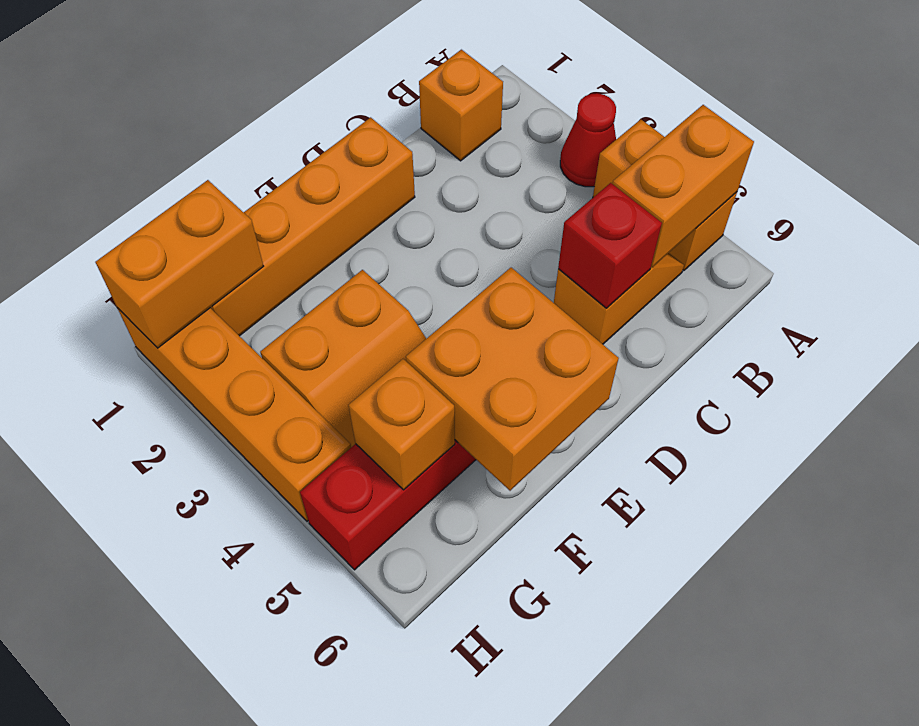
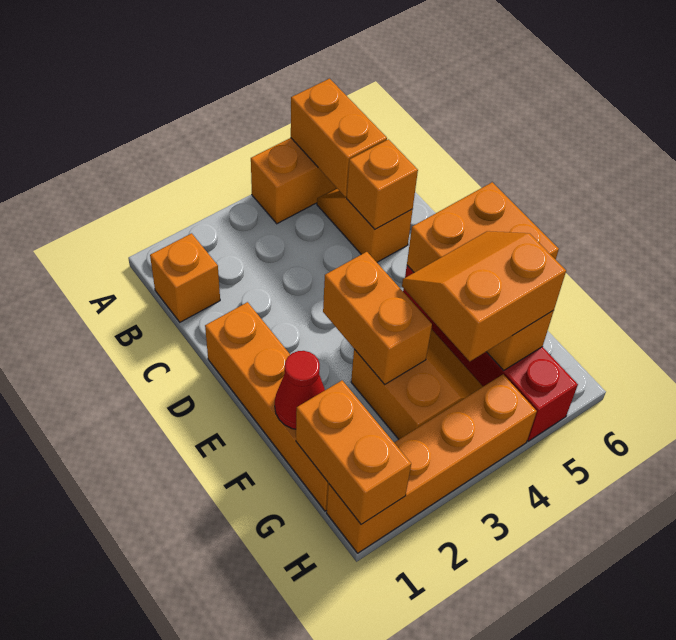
red cone A3 level 1 -> red cone F1 level 2
red brick C5 level 2 -> orange brick C5 level 2
none -> orange brick E3:F3 level 2
none -> orange slope F4:G5 level 3 top G

